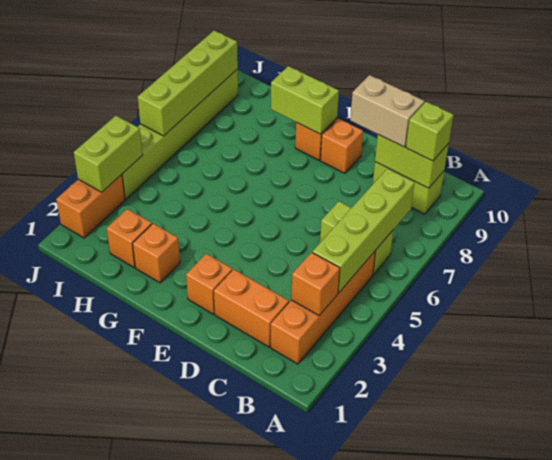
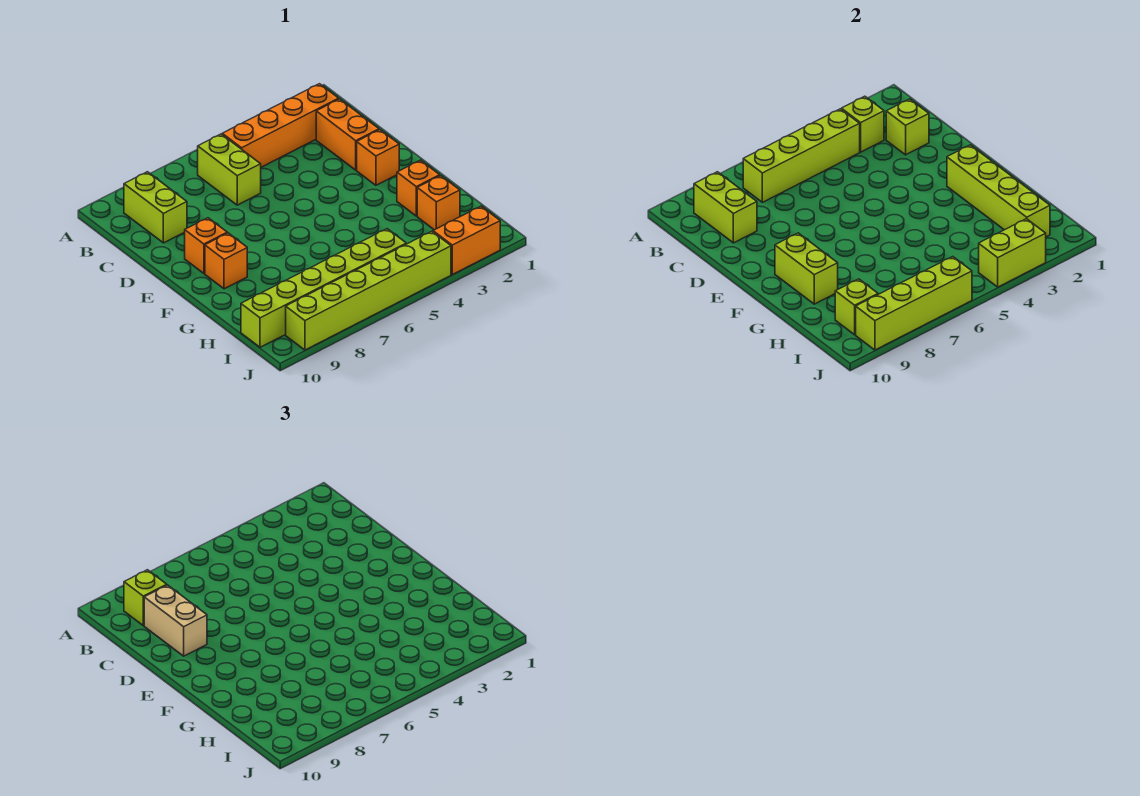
orange brick B3 level 2 -> lime brick B3 level 2
none -> lime brick C2 level 2
none -> lime brick F2:I2 level 2
none -> lime brick I5:I10 level 1
none -> lime brick I9 level 2

